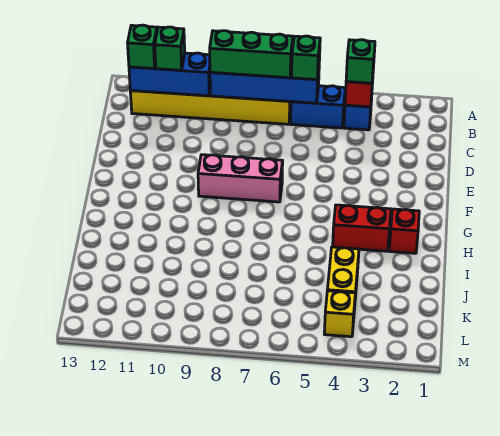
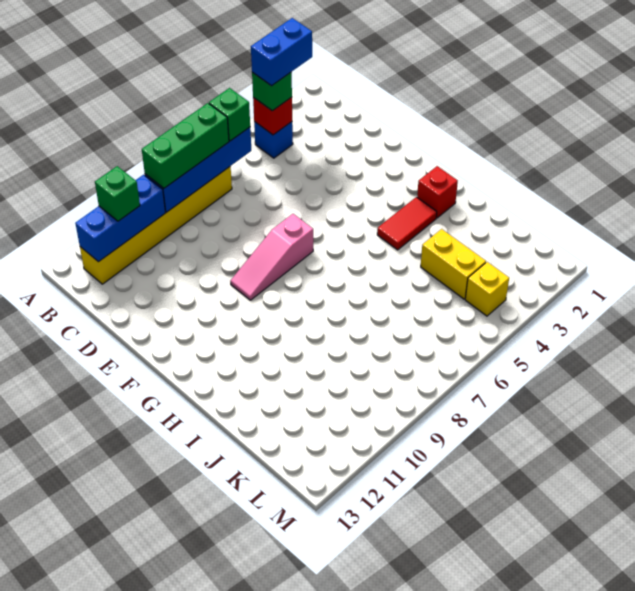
blue brick B5:B6 level 1 -> blue brick B3:B4 level 4
green brick B12 level 3 -> none
pink brick F7:F9 level 1 -> pink slope F7:F9 level 1 top 7
red brick H3:H4 level 1 -> red tile H3:H4 level 1

